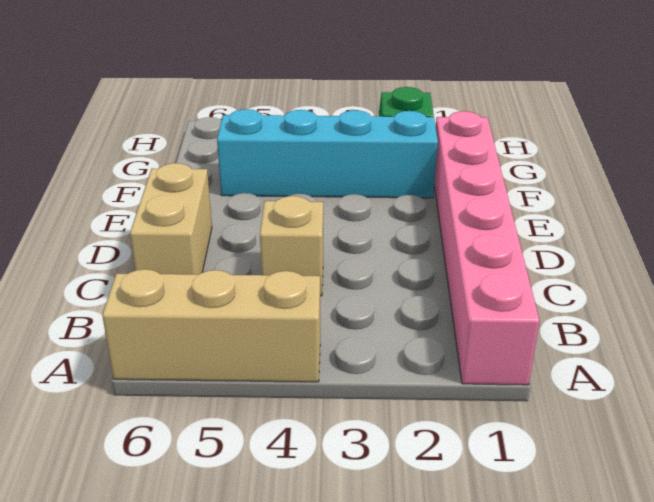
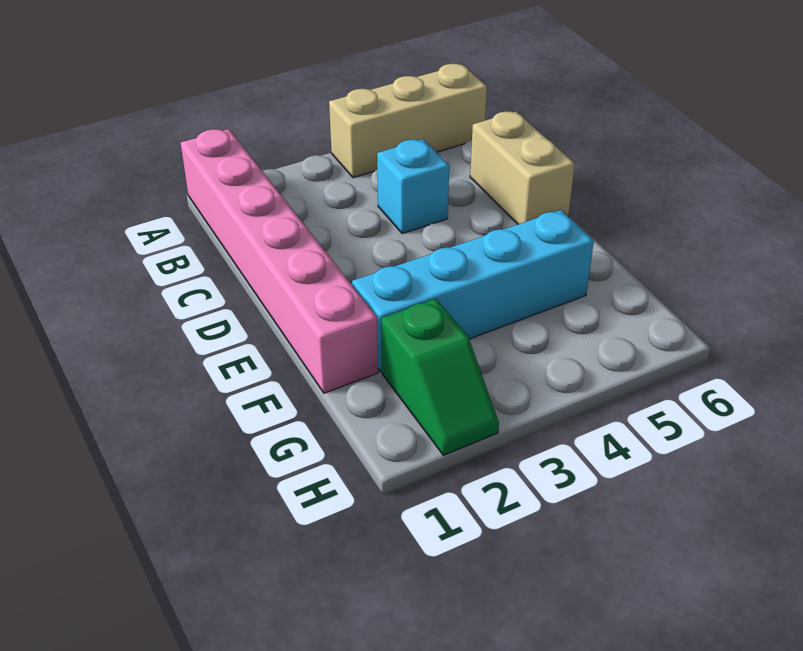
tan brick C4 level 1 -> cyan brick C4 level 1

